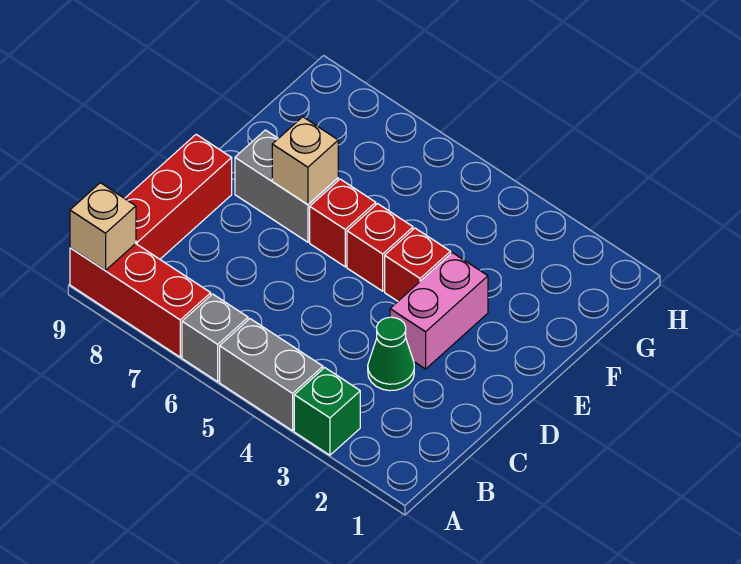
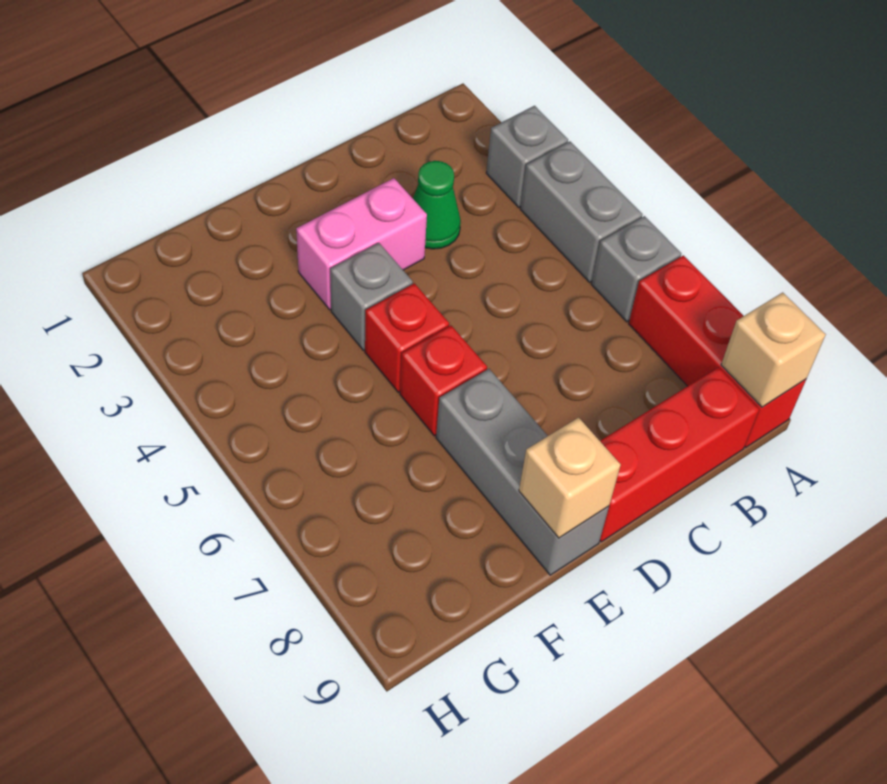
green brick A3 level 1 -> grey brick A3 level 1
red brick E4 level 1 -> grey brick E4 level 1
grey brick E7:E8 level 1 -> grey brick E7:E9 level 1
tan brick E7 level 2 -> tan brick E9 level 2

